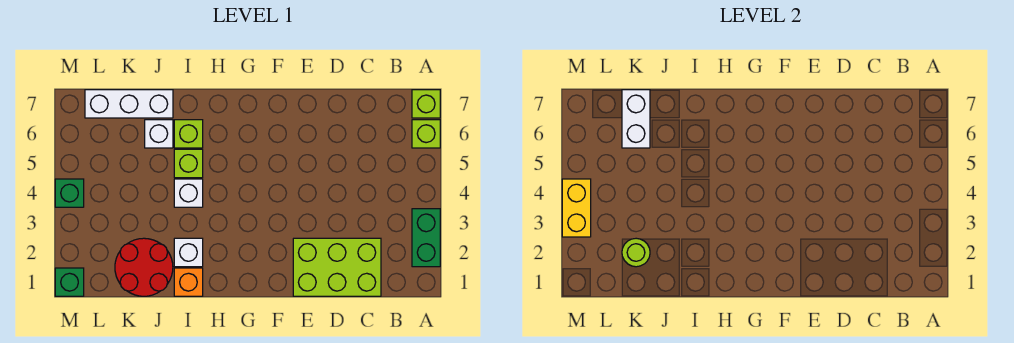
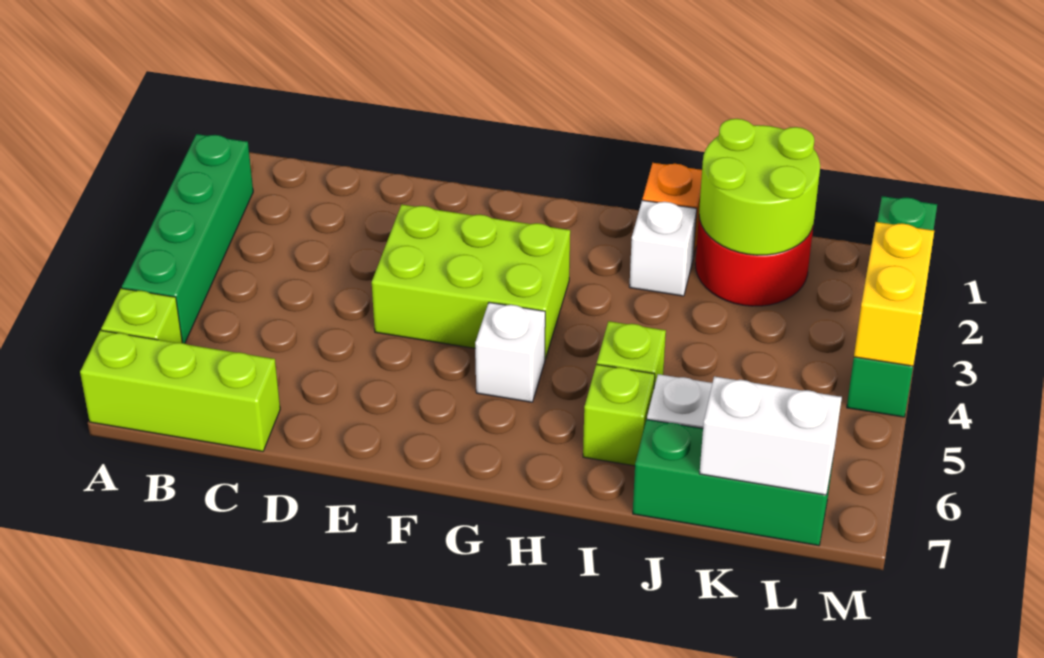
green brick A2:A3 level 1 -> green brick A2:A5 level 1
lime brick A7 level 1 -> lime brick A7:C7 level 1
lime brick C1:E2 level 1 -> lime brick E3:G4 level 1
white brick I4 level 1 -> white brick G5 level 1
white brick J7:L7 level 1 -> green brick J7:L7 level 1
lime round brick K2 level 2 -> lime round brick J1:K2 level 2
white brick K6:K7 level 2 -> white brick K7:L7 level 2

